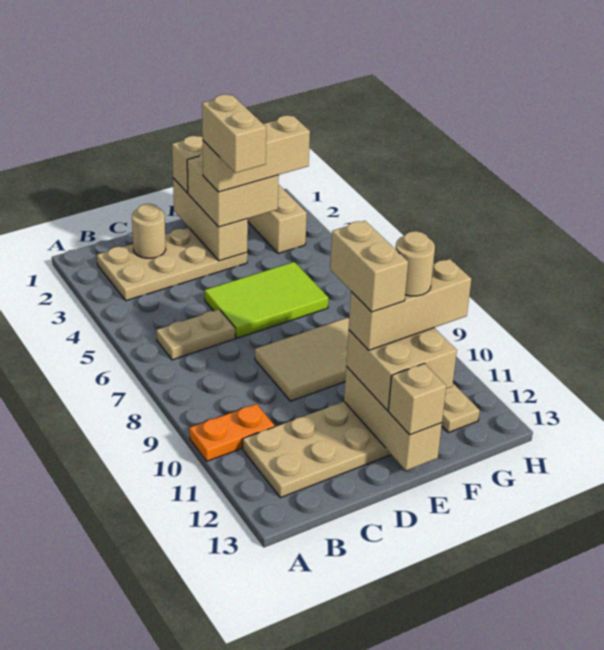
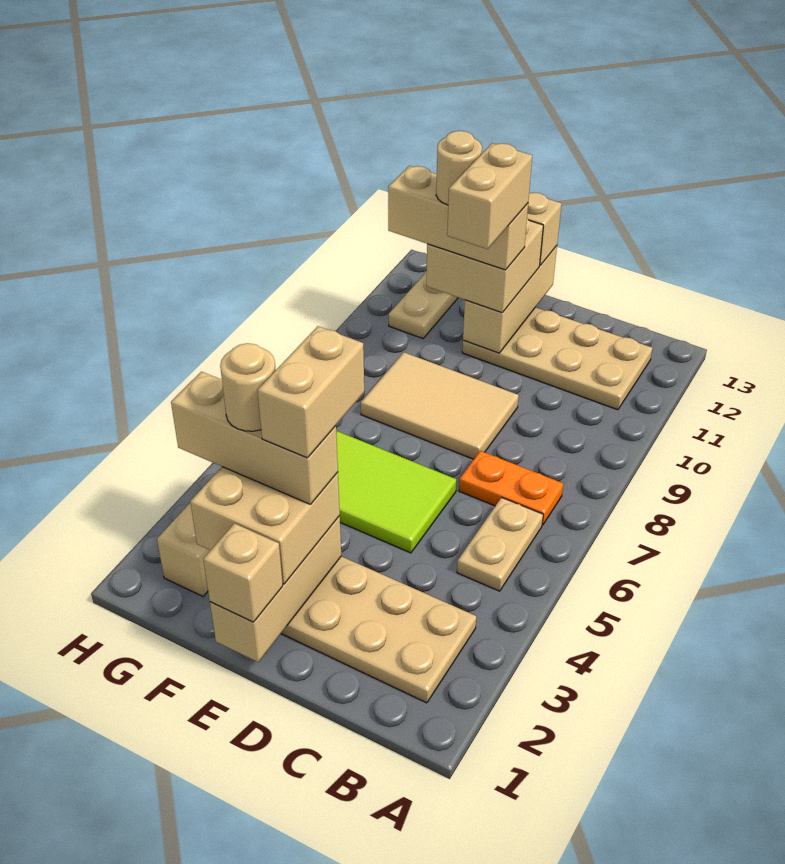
orange plate A10:B10 level 1 -> orange plate B7:C7 level 1
tan plate B6:C6 level 1 -> tan plate B5:B6 level 1
tan round brick C2 level 2 -> tan round brick F3 level 5

